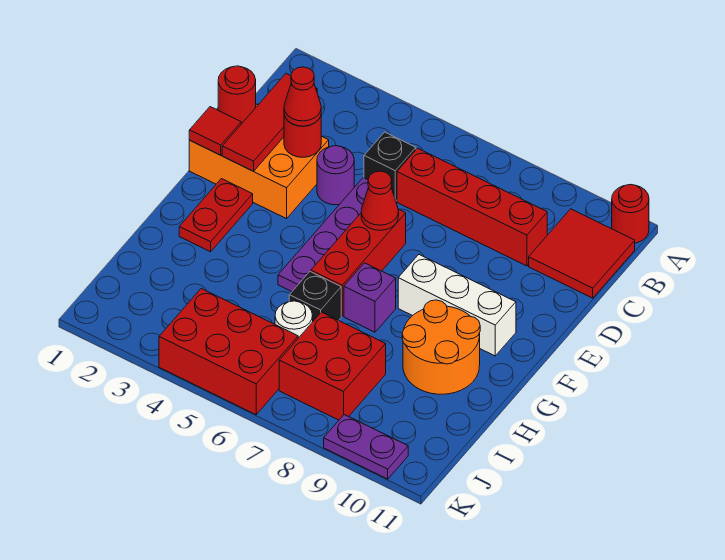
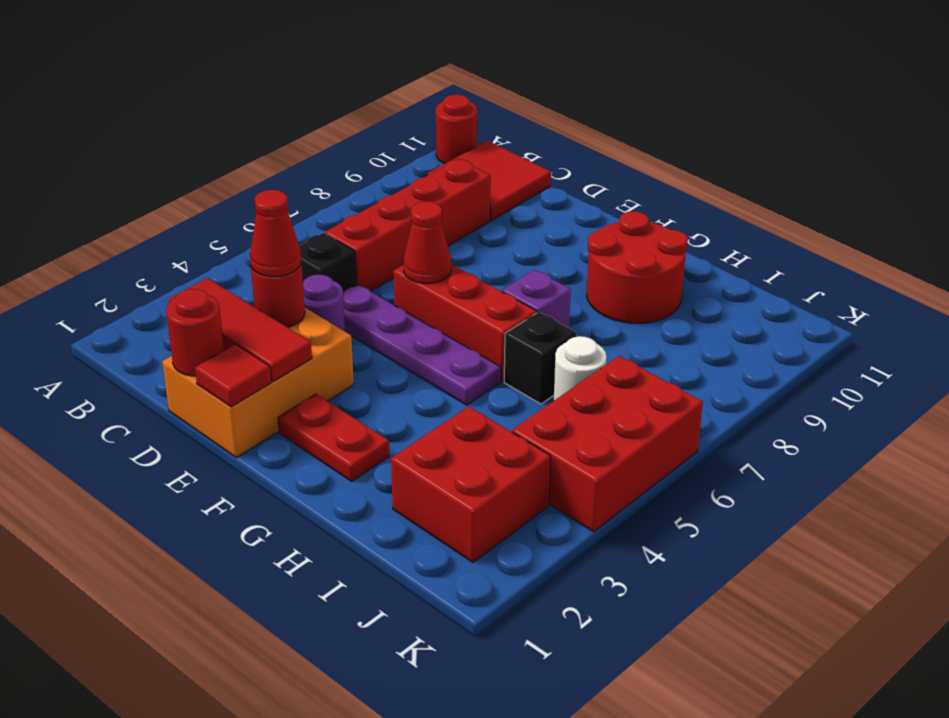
white brick F8:F10 level 1 -> none
orange round brick G9:H10 level 1 -> red round brick G9:H10 level 1
red brick I7:J8 level 1 -> red brick I2:J3 level 1
purple plate K9:K10 level 1 -> none

